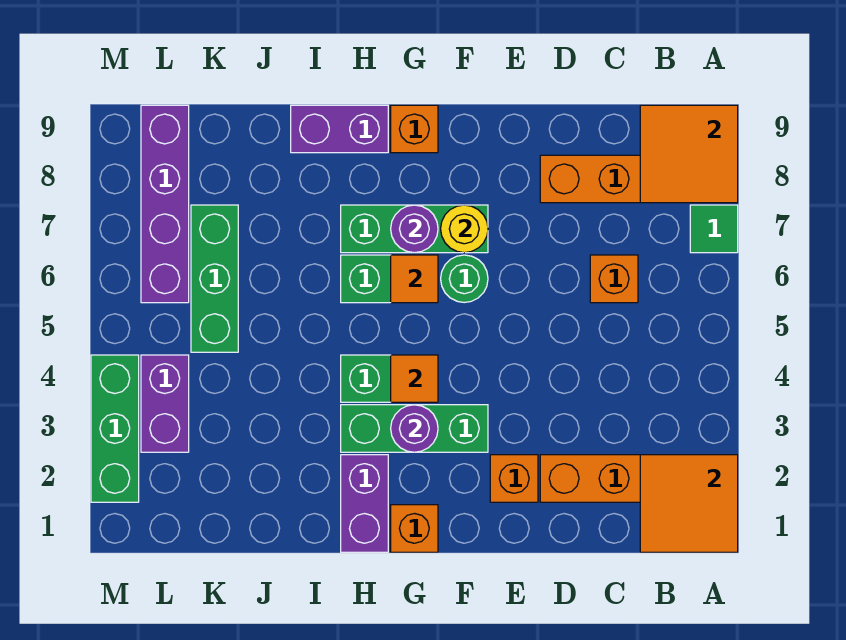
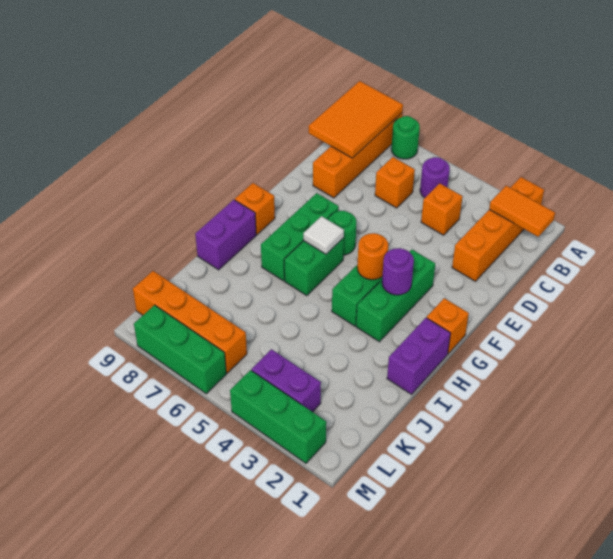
orange tile A1:B2 level 2 -> orange tile B1:B2 level 2
green tile A7 level 1 -> green round brick A7 level 1
orange tile A8:B9 level 2 -> orange tile A8:C9 level 2
orange brick E2 level 1 -> orange brick C4 level 1
yellow round brick F7 level 2 -> none
orange tile G4 level 2 -> orange round brick G4 level 2
orange tile G6 level 2 -> white tile G6 level 2
purple round brick G7 level 2 -> purple round brick B5 level 1
purple brick H1:H2 level 1 -> purple brick H1:I1 level 1
green brick K5:K7 level 1 -> green brick M6:M8 level 1
purple brick L6:L9 level 1 -> orange brick L6:L9 level 1

